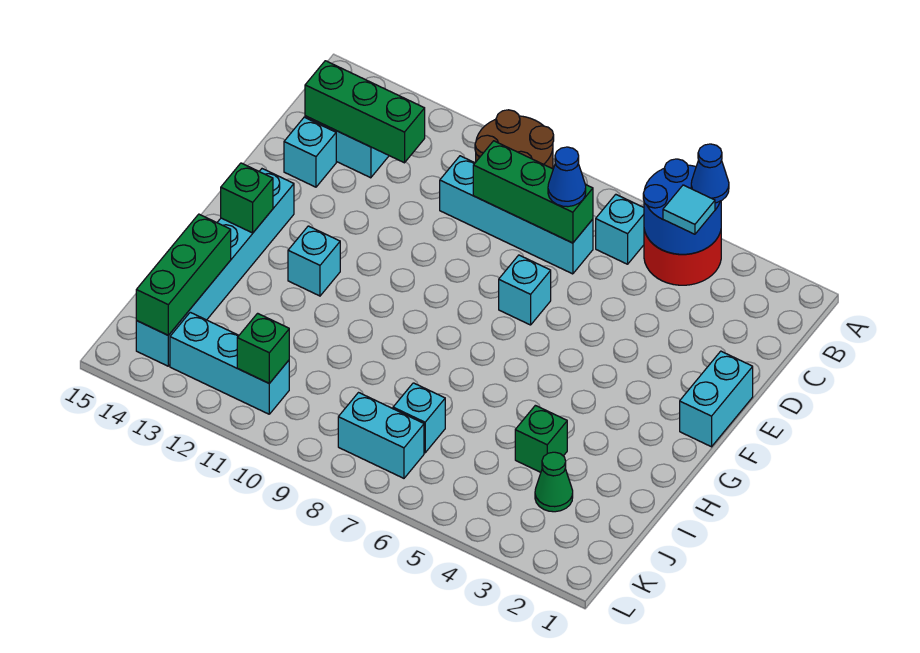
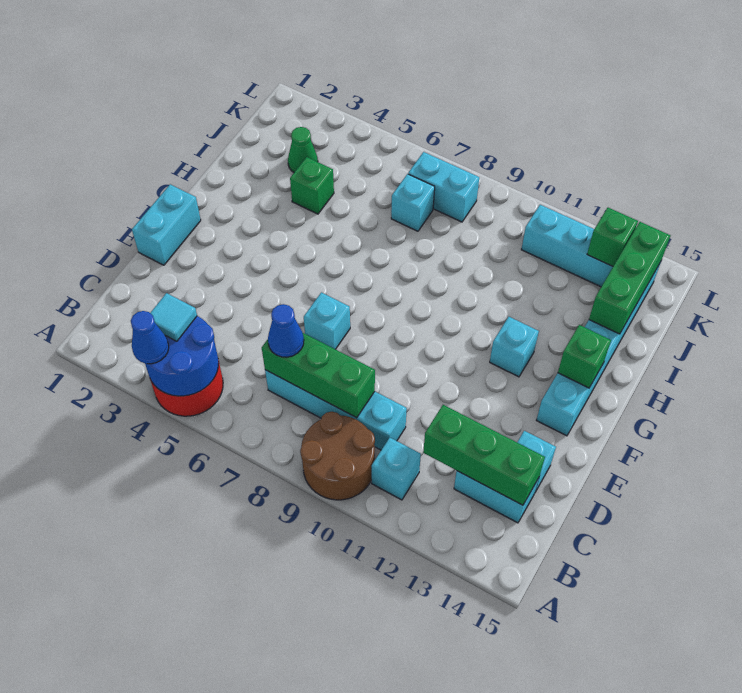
cyan brick B6 level 1 -> cyan brick B11 level 1
green brick K11 level 2 -> green brick K13 level 2

